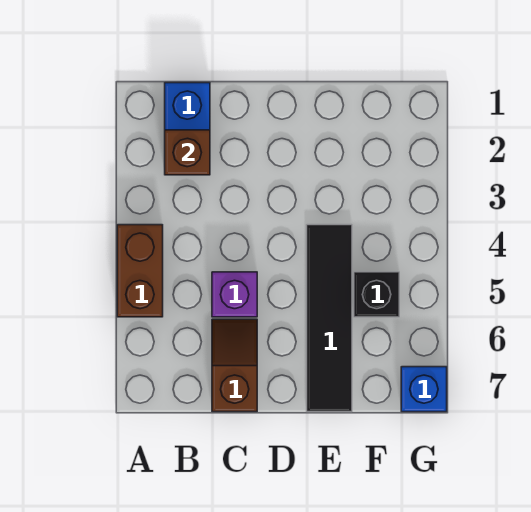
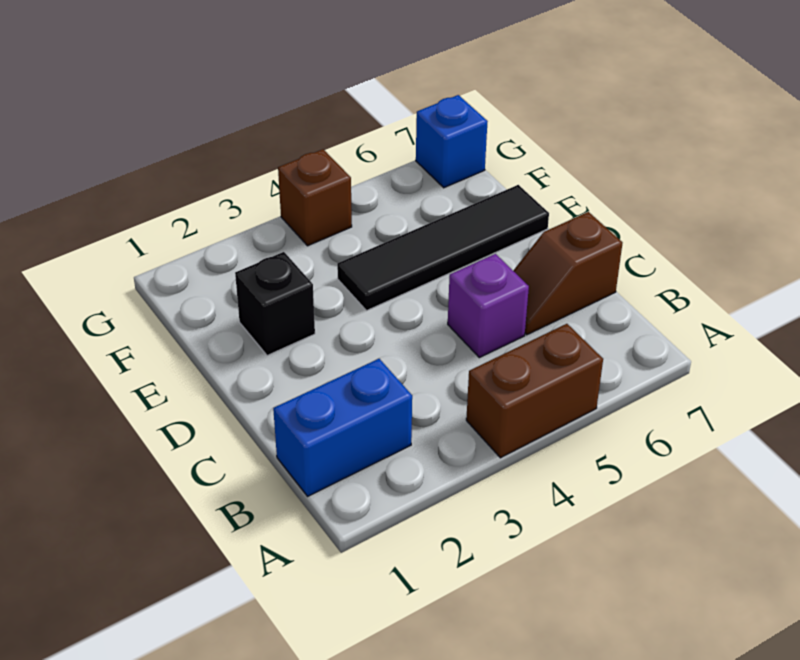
brown brick B2 level 2 -> brown brick G4 level 1
black brick F5 level 1 -> black brick E2 level 1

